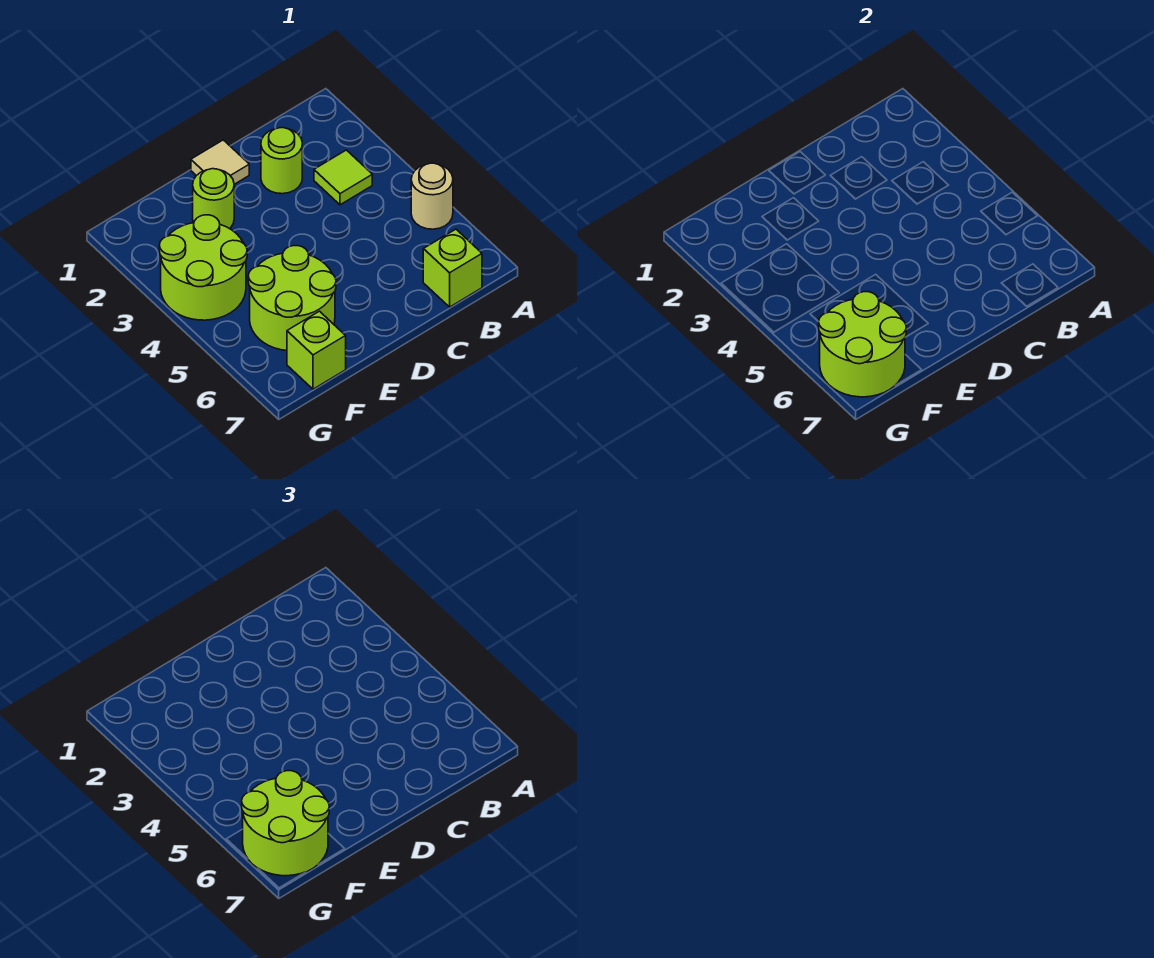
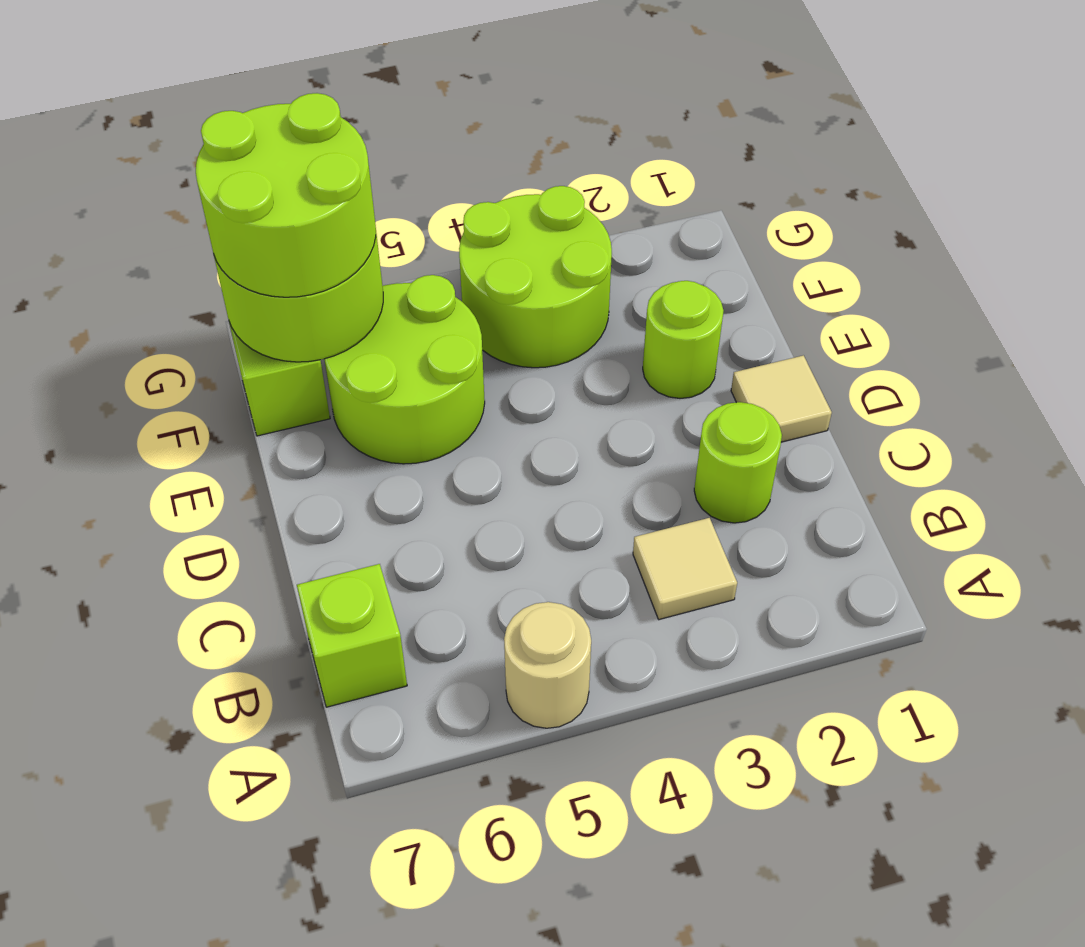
lime tile B3 level 1 -> tan tile B3 level 1

